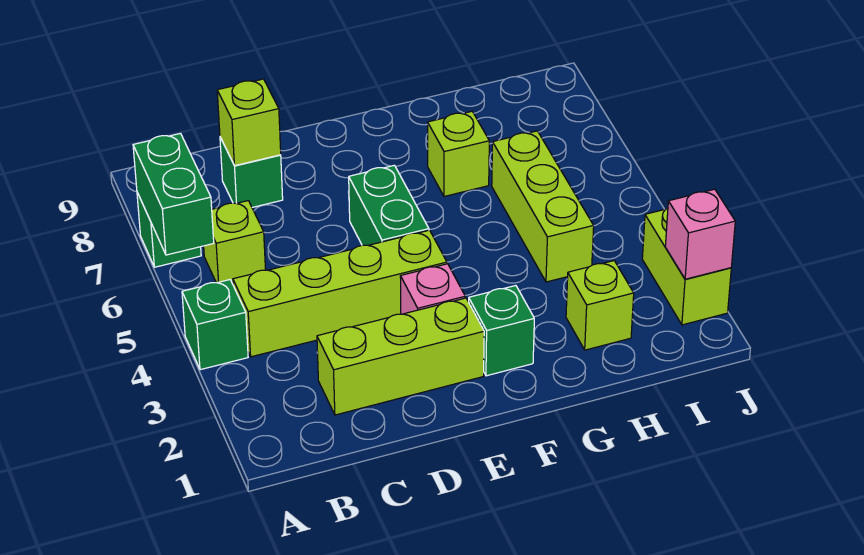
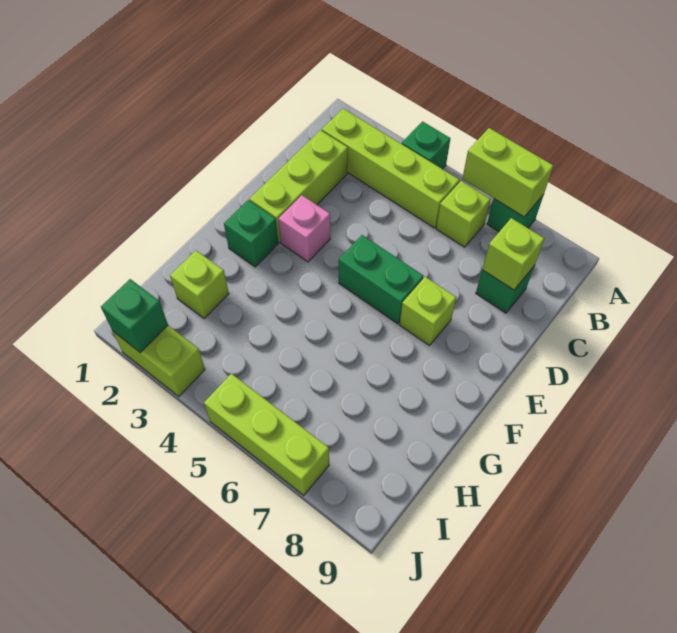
green brick A6:A7 level 2 -> lime brick A6:A7 level 2
lime brick B4:E4 level 1 -> lime brick B2:B5 level 1
lime brick G7 level 1 -> lime brick E7 level 1
lime brick H4:H6 level 1 -> lime brick J5:J7 level 1
pink brick J2 level 2 -> green brick J2 level 2

